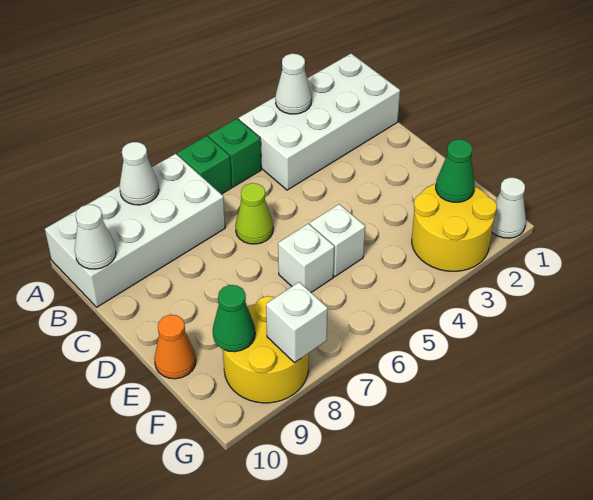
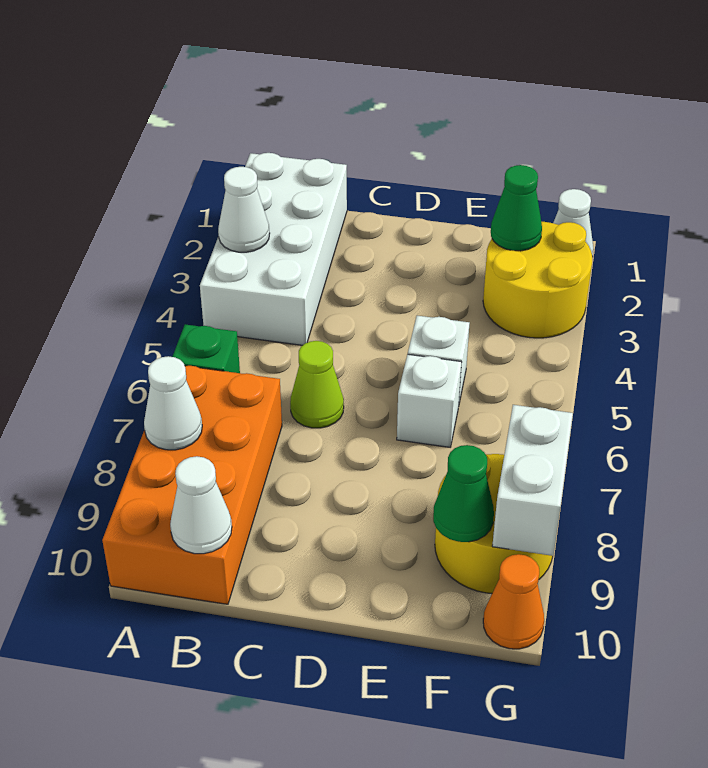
green brick A5 level 1 -> none
white brick A7:B10 level 1 -> orange brick A7:B10 level 1
orange cone E10 level 1 -> orange cone G10 level 1
white brick G8 level 2 -> white brick G8:G9 level 2

